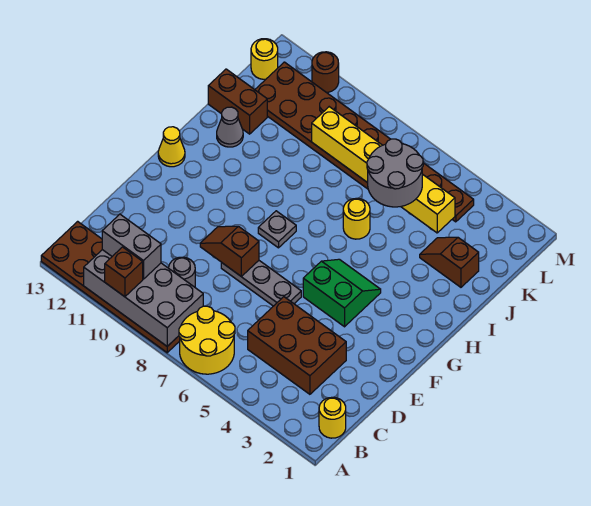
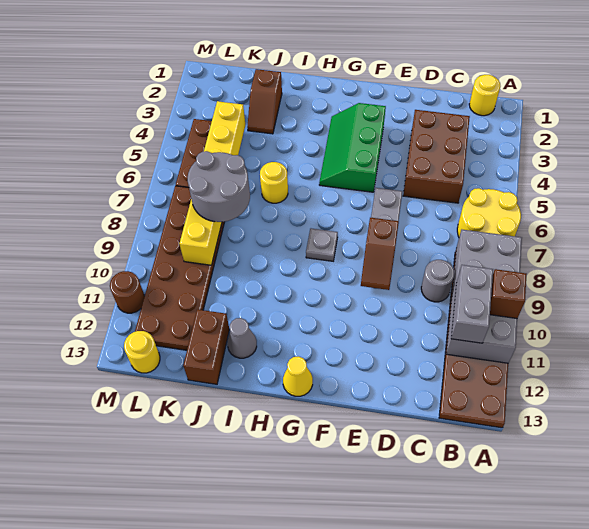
green slope F4:G5 level 1 top F -> green slope F3:G5 level 1 top F
grey round brick J5:K6 level 3 -> grey round brick J7:K8 level 3

